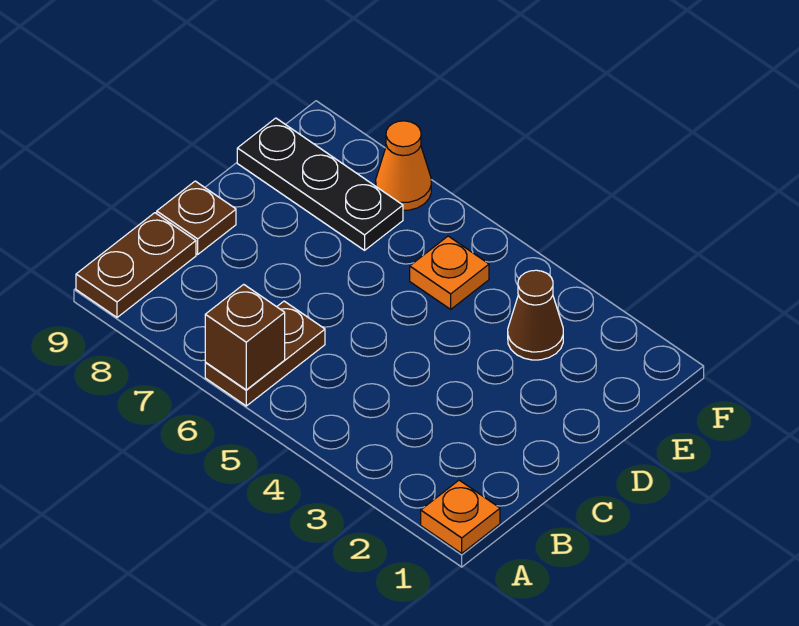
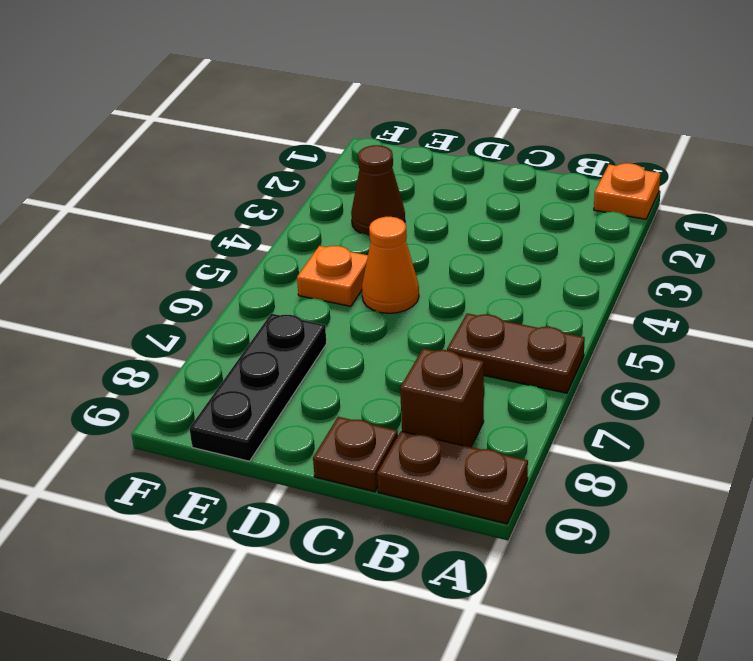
brown brick A6 level 2 -> brown brick B8 level 1
orange cone F7 level 1 -> orange cone D5 level 1

